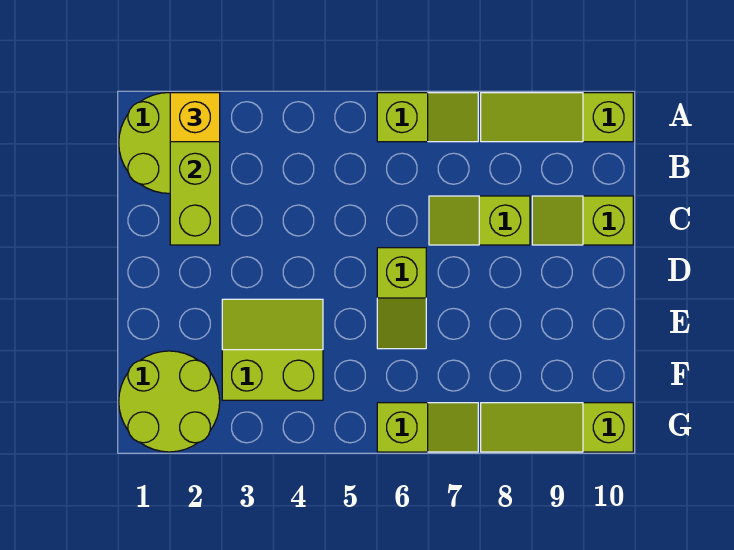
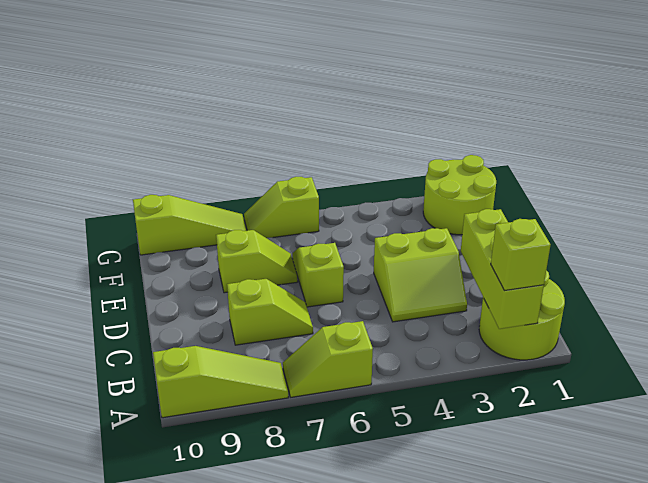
yellow brick A2 level 3 -> lime brick A2 level 3
lime slope C9:C10 level 1 top 10 -> lime slope E7:E8 level 1 top 8
lime slope E3:F4 level 1 top F -> lime slope C3:D4 level 1 top D

